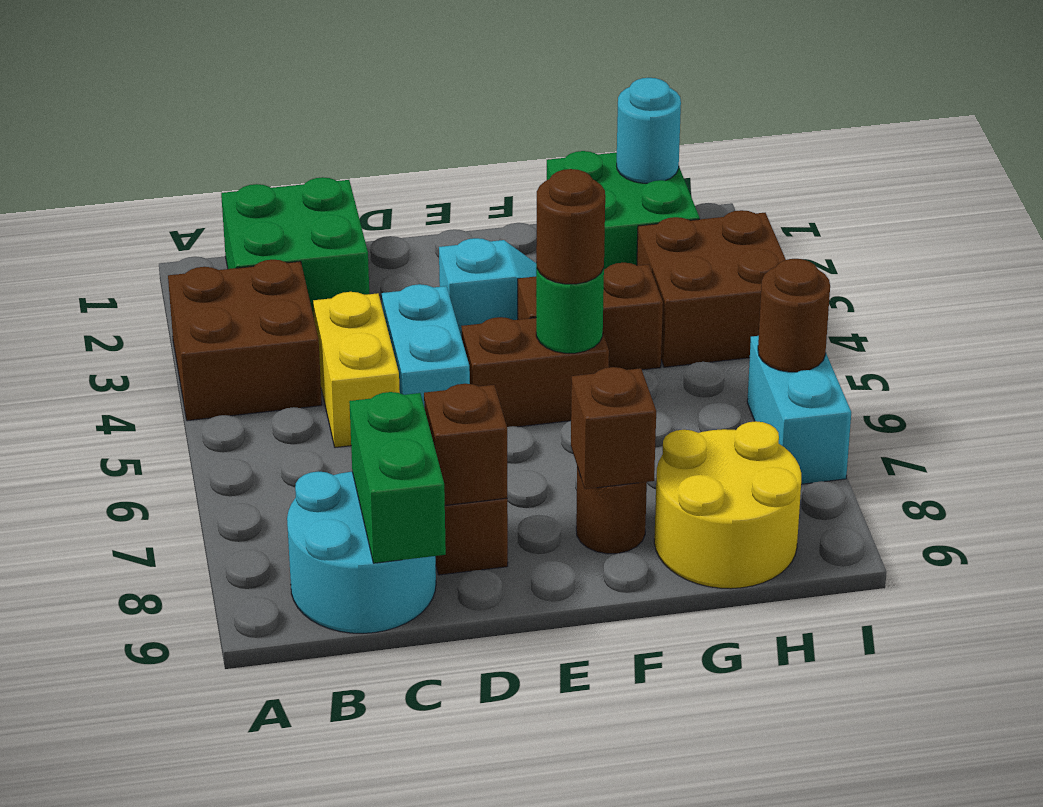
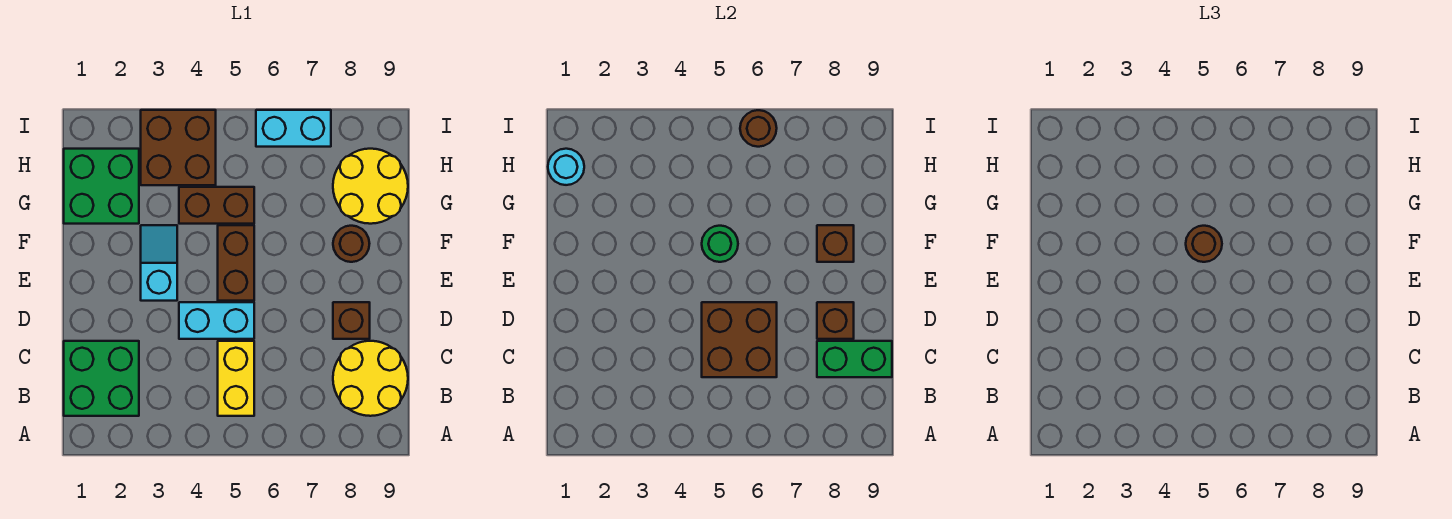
brown brick A3:B4 level 1 -> brown brick C5:D6 level 2
cyan round brick B8:C9 level 1 -> yellow round brick B8:C9 level 1
yellow brick C4:C5 level 1 -> yellow brick B5:C5 level 1
brown brick F4:G4 level 1 -> brown brick G4:G5 level 1

